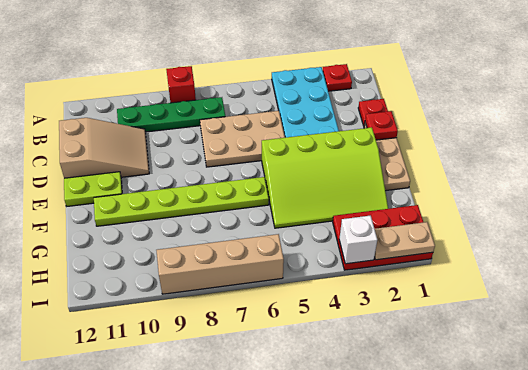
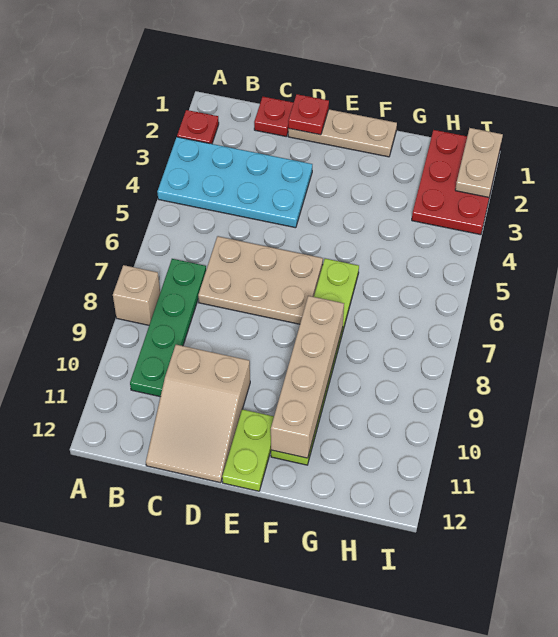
red brick A8 level 1 -> tan brick A8 level 1
tan plate C5:D7 level 1 -> tan plate C6:E7 level 1
tan slope C10:D12 level 1 top 12 -> tan slope C10:D12 level 1 top 10
lime slope E2:G5 level 1 top E -> none
white brick I3 level 2 -> none
tan brick I6:I9 level 1 -> tan brick F8:F11 level 2

